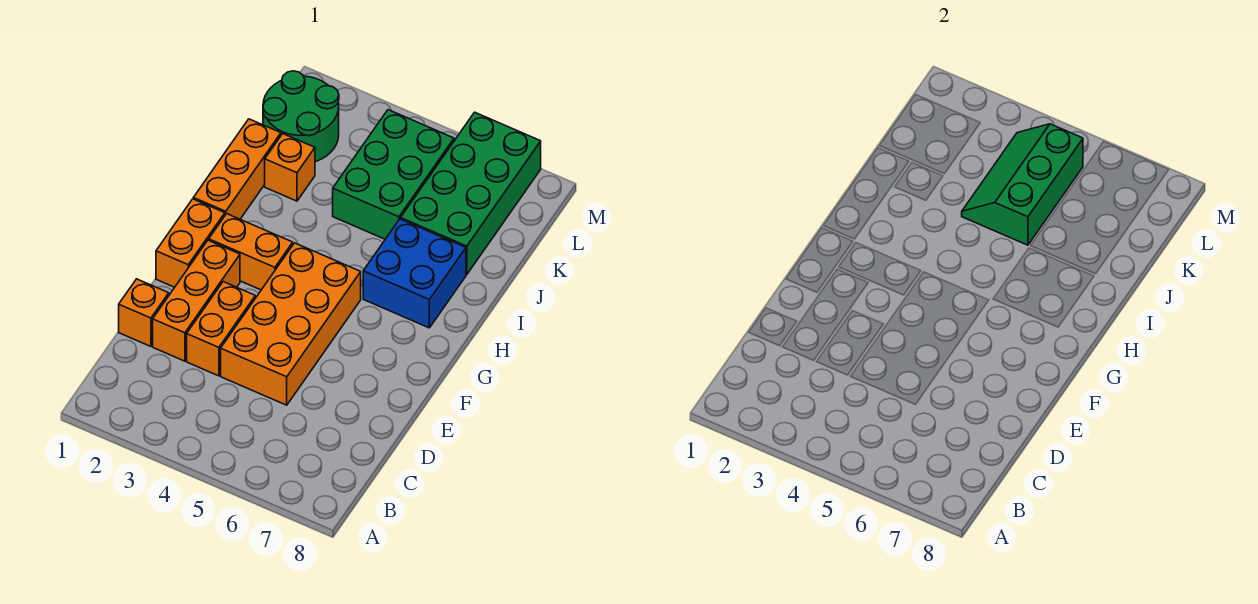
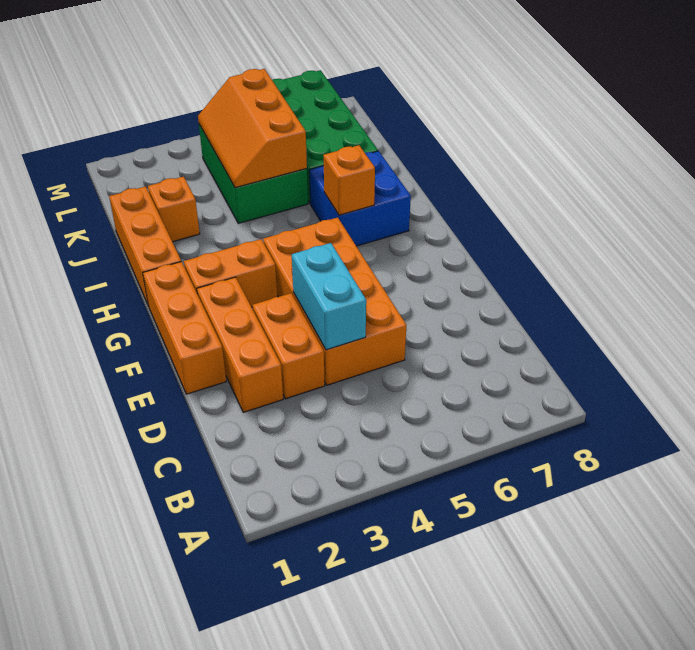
orange brick D1 level 1 -> orange brick H6 level 2
none -> cyan brick D4:E4 level 2
orange brick F1:G1 level 1 -> orange brick E1:G1 level 1
green slope J4:L5 level 2 top 5 -> orange slope J4:L5 level 2 top 5
green round brick K1:L2 level 1 -> none

